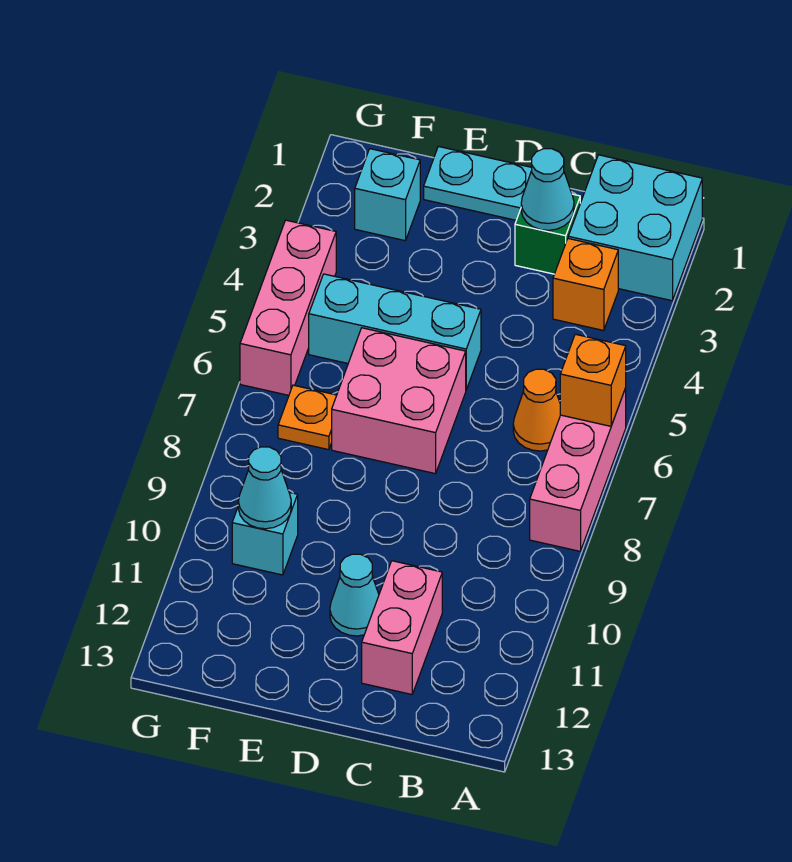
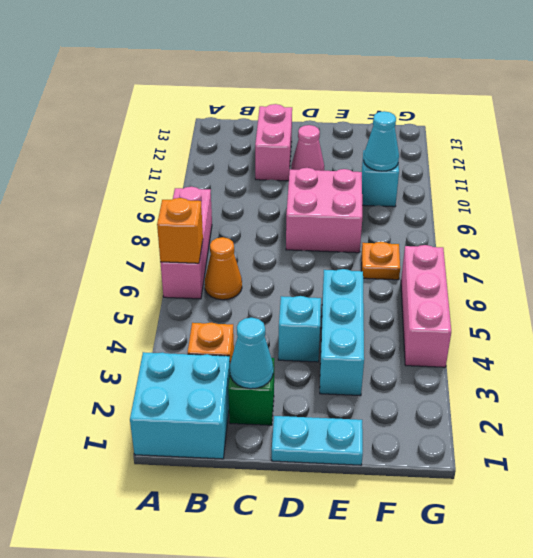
cyan brick D5:F5 level 1 -> cyan brick E3:E5 level 1
pink brick D6:E7 level 1 -> pink brick D8:E9 level 1
cyan cone D11 level 1 -> pink cone D11 level 1
cyan brick F2 level 1 -> cyan brick D4 level 1

